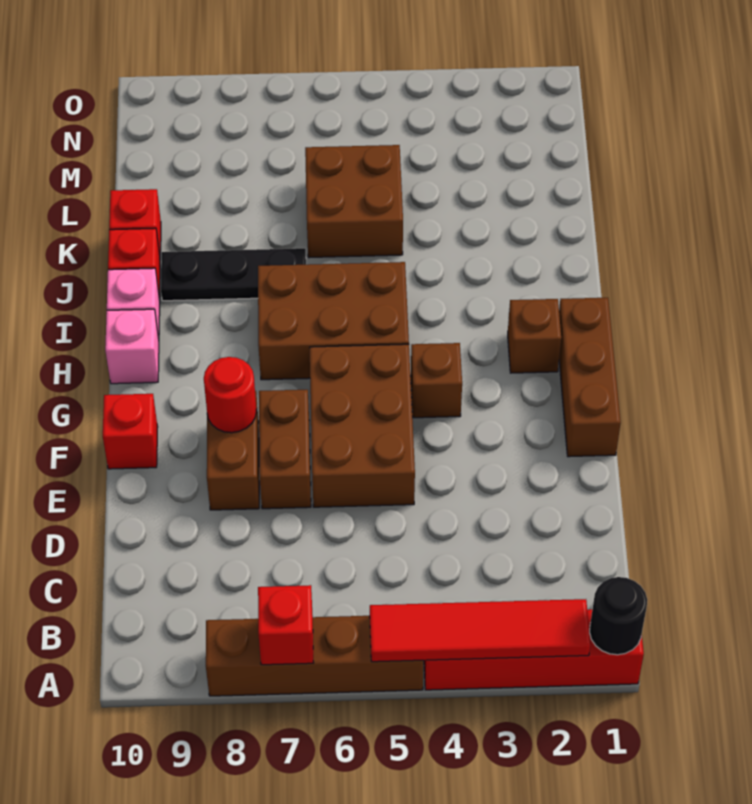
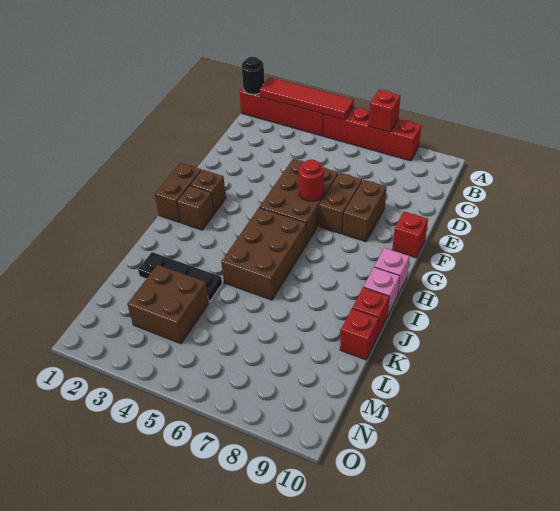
brown brick A5:A8 level 1 -> red brick A5:A8 level 1
brown brick F1:H1 level 1 -> brown brick G1:H1 level 1
red round brick F8 level 2 -> red round brick F6 level 2
brown brick G4 level 1 -> brown brick G2 level 1
brown brick H5:I7 level 1 -> brown brick H5:J6 level 1
black plate J7:J9 level 1 -> black plate K2:K4 level 1
brown brick K5:L6 level 1 -> brown brick L3:M4 level 1

